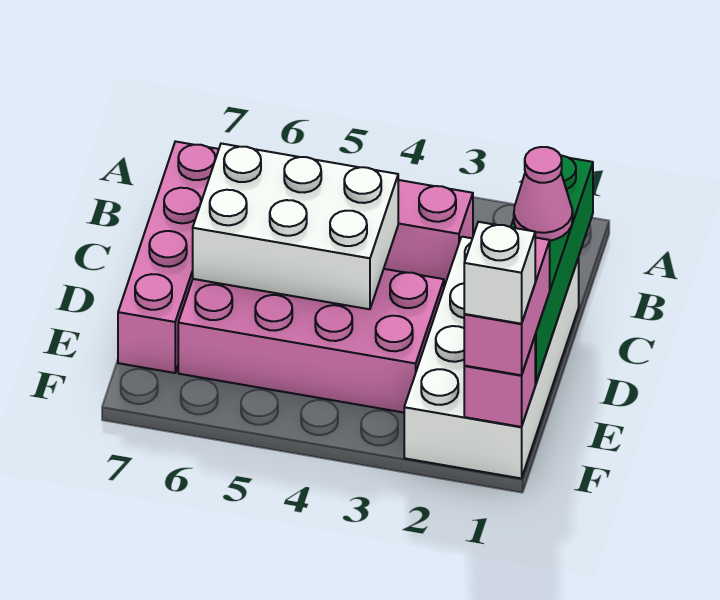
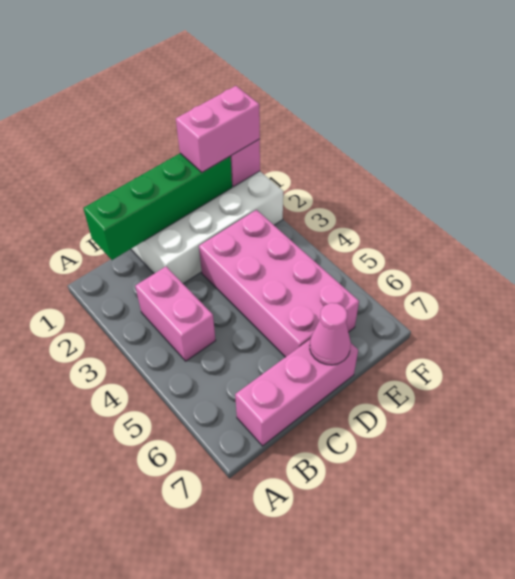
pink brick B7:E7 level 1 -> pink brick B7:D7 level 1
pink cone C1 level 3 -> pink cone D7 level 2
white brick C4:D6 level 2 -> none
white brick F1 level 4 -> none

